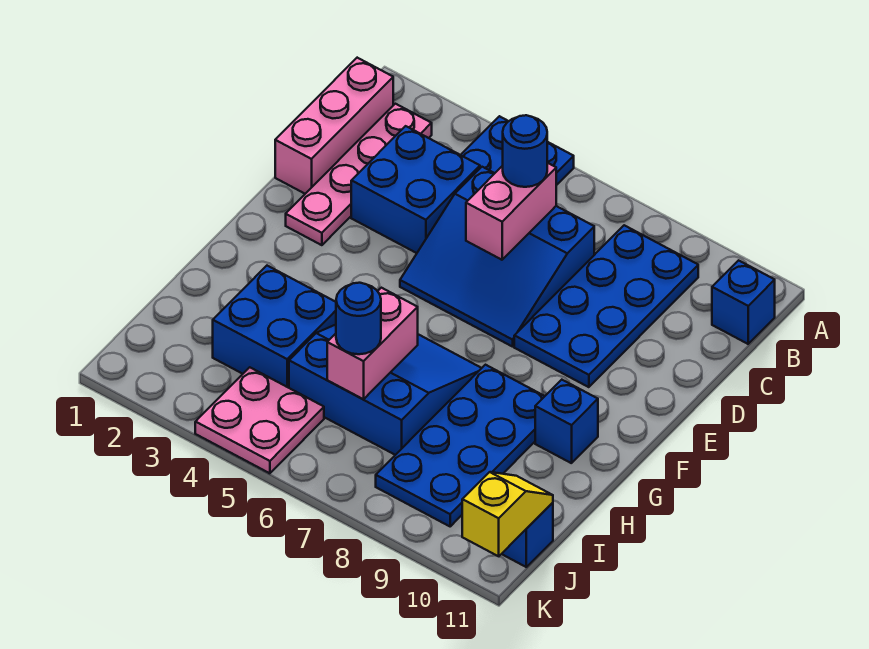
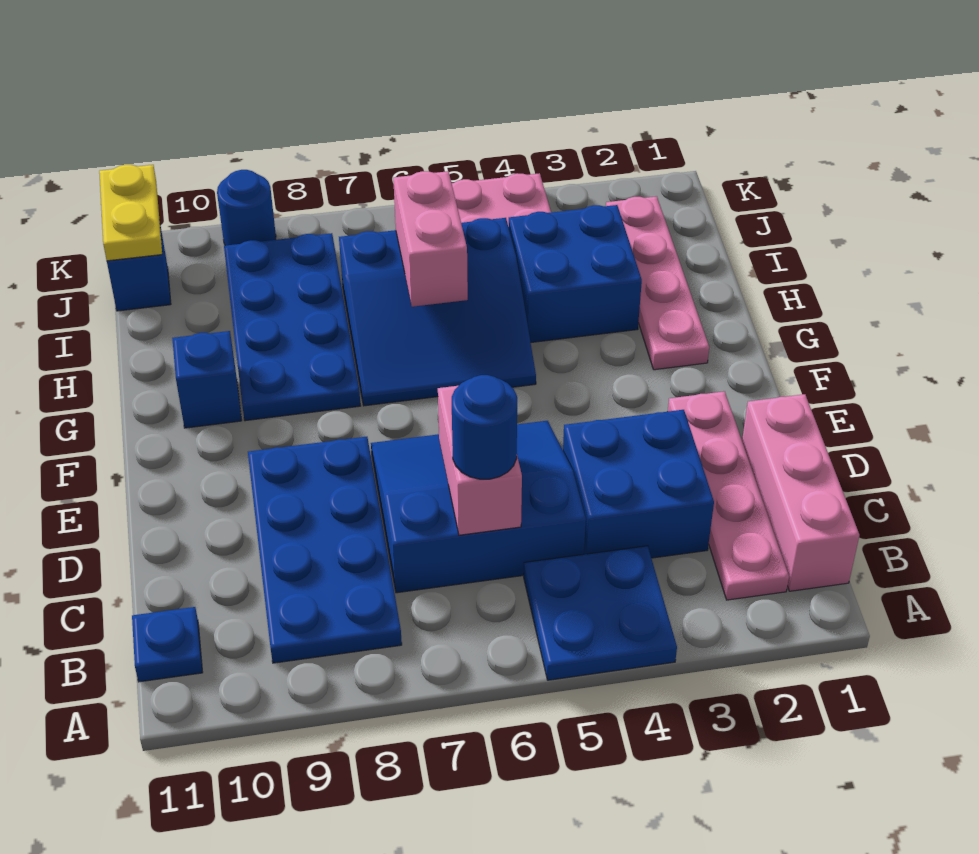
blue brick B11 level 1 -> blue plate B11 level 1
none -> pink plate G2:J2 level 1
blue round brick I6 level 3 -> blue round brick K9 level 1
yellow slope J11:K11 level 2 top K -> yellow plate J11:K11 level 2

